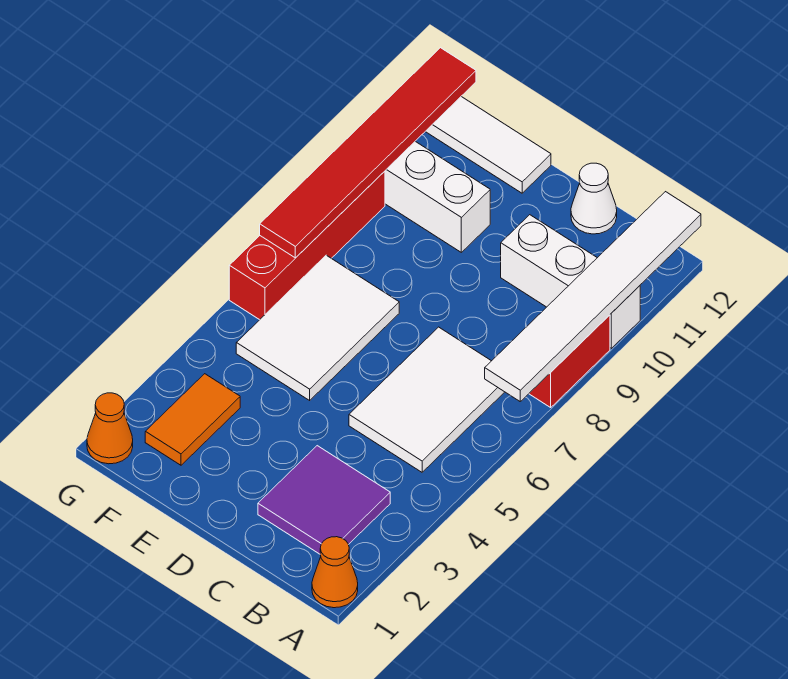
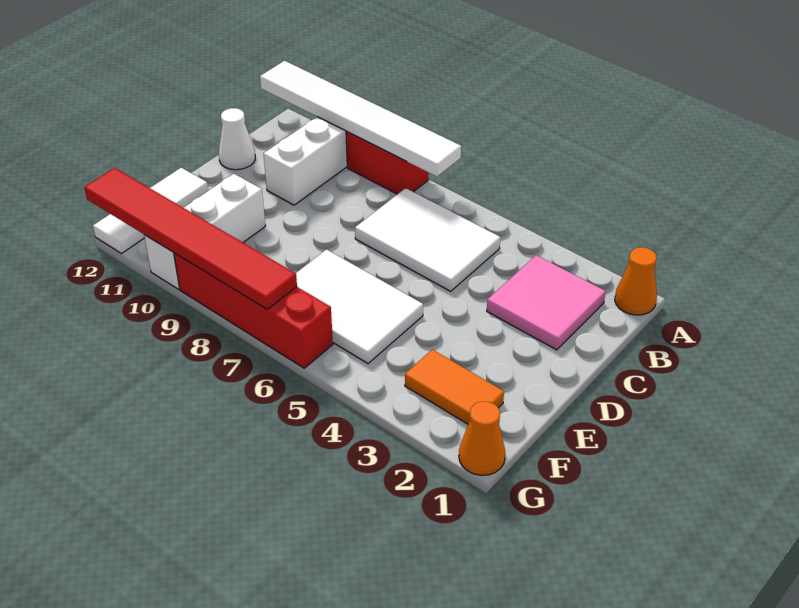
purple tile B2:C3 level 1 -> pink tile B2:C3 level 1

